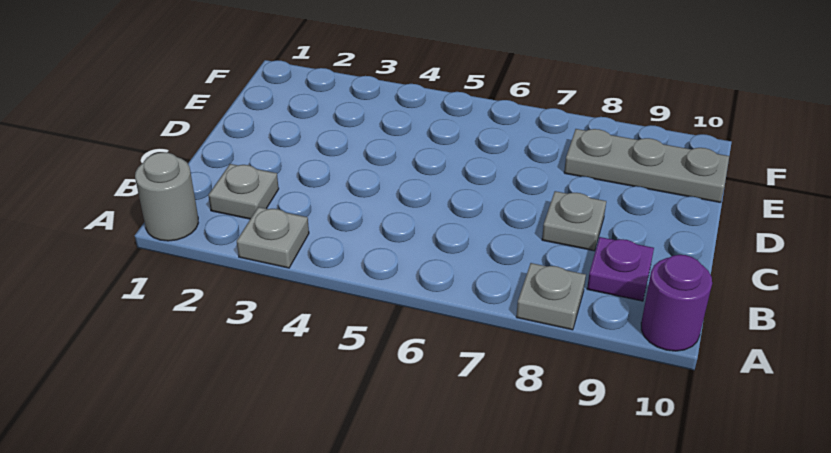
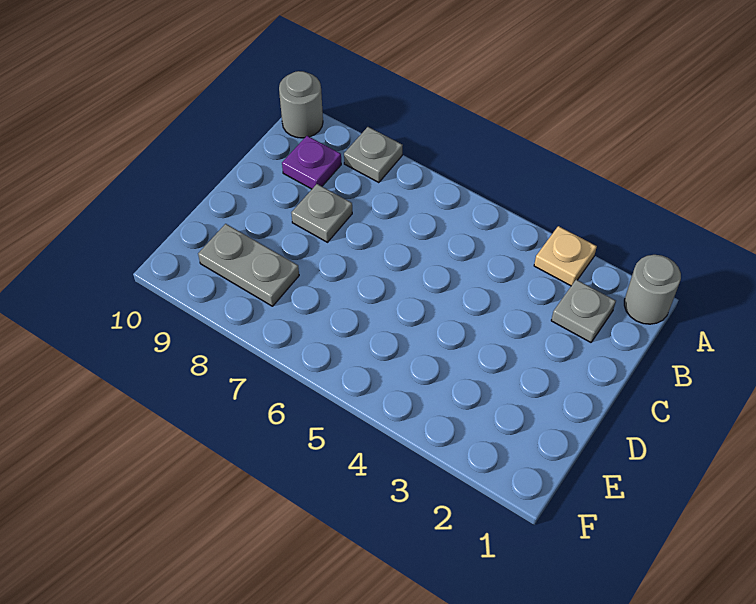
grey plate A3 level 1 -> tan plate A3 level 1
purple round brick A10 level 1 -> grey round brick A10 level 1
grey plate E8:E10 level 1 -> grey plate E8:E9 level 1

